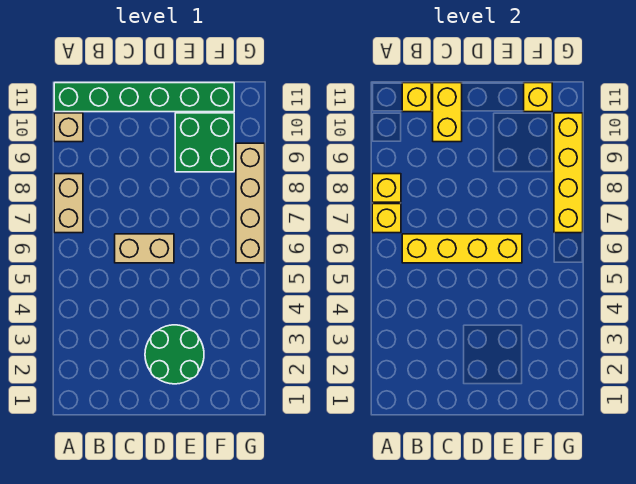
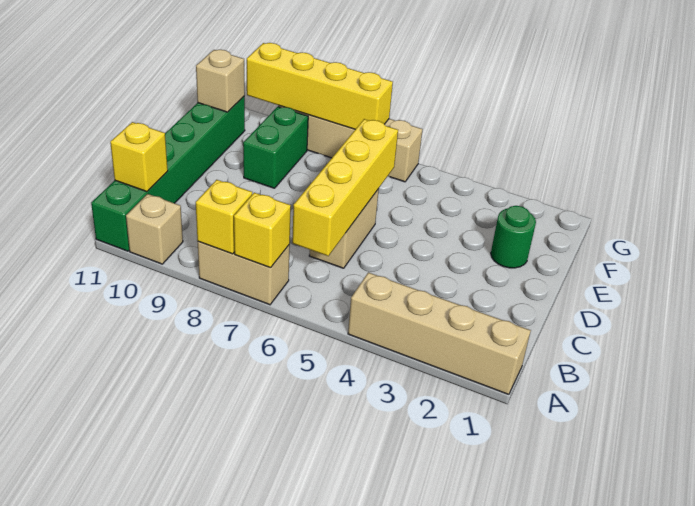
none -> tan brick A1:A4 level 1
yellow brick C10:C11 level 2 -> none
green round brick D2:E3 level 1 -> green round brick E2 level 1
green brick E9:F10 level 1 -> green brick E9:F9 level 1
yellow brick F11 level 2 -> tan brick F11 level 2

